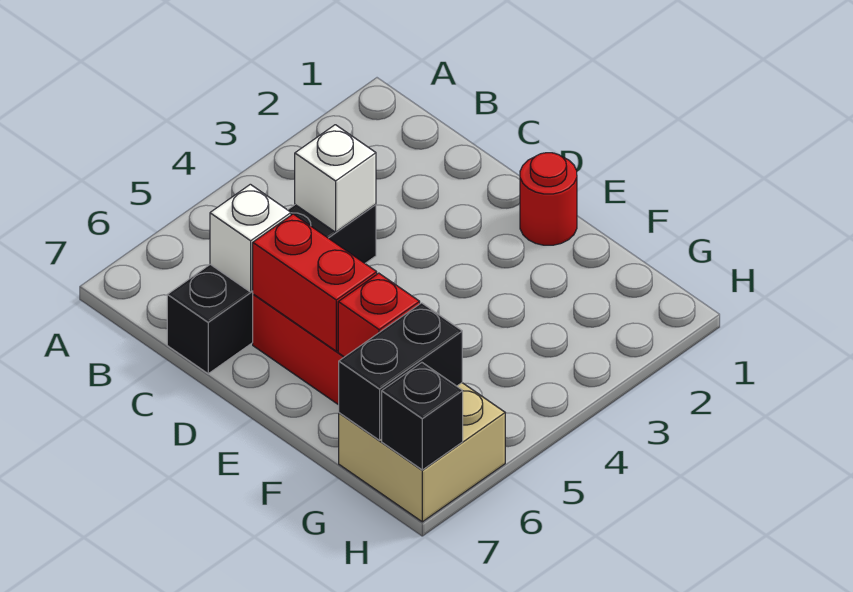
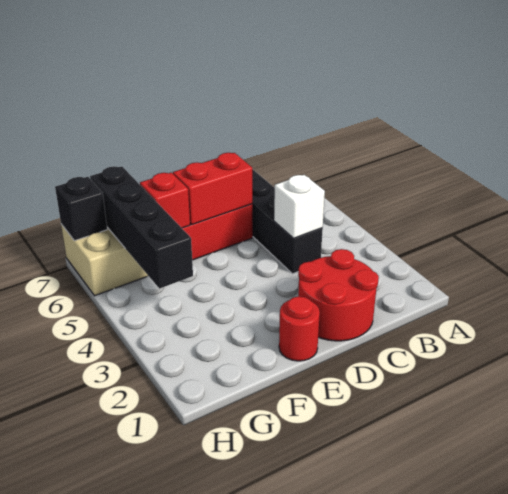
none -> red round brick C1:D2 level 1
white brick C6 level 2 -> none
black brick G6:G7 level 2 -> black brick G4:G7 level 2

